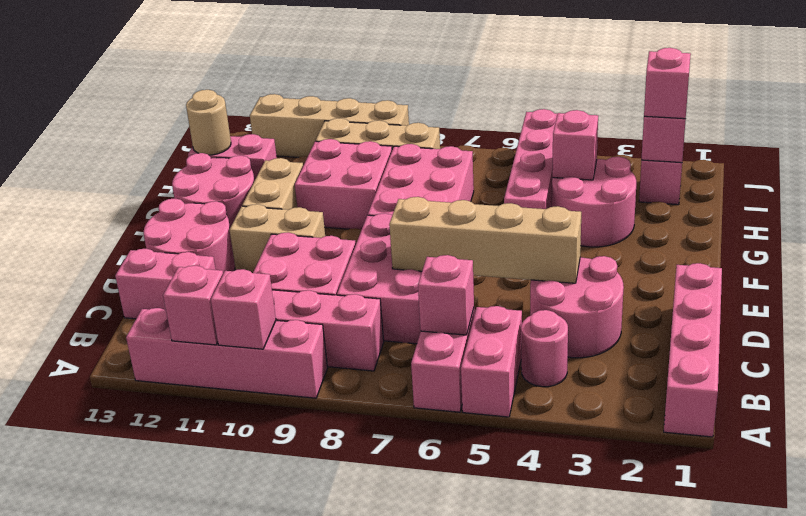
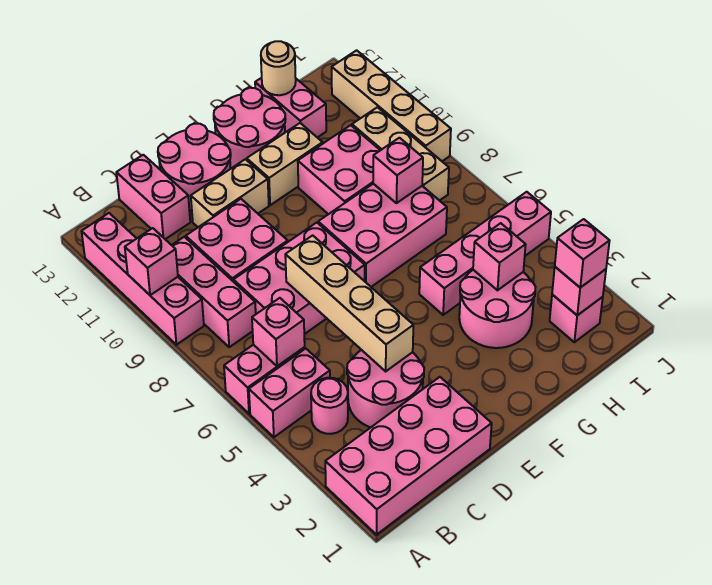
pink brick A1:D1 level 1 -> pink brick A1:D2 level 1
pink brick A11 level 2 -> pink brick H8 level 2
tan brick E10:E11 level 1 -> tan brick D11:E11 level 1

